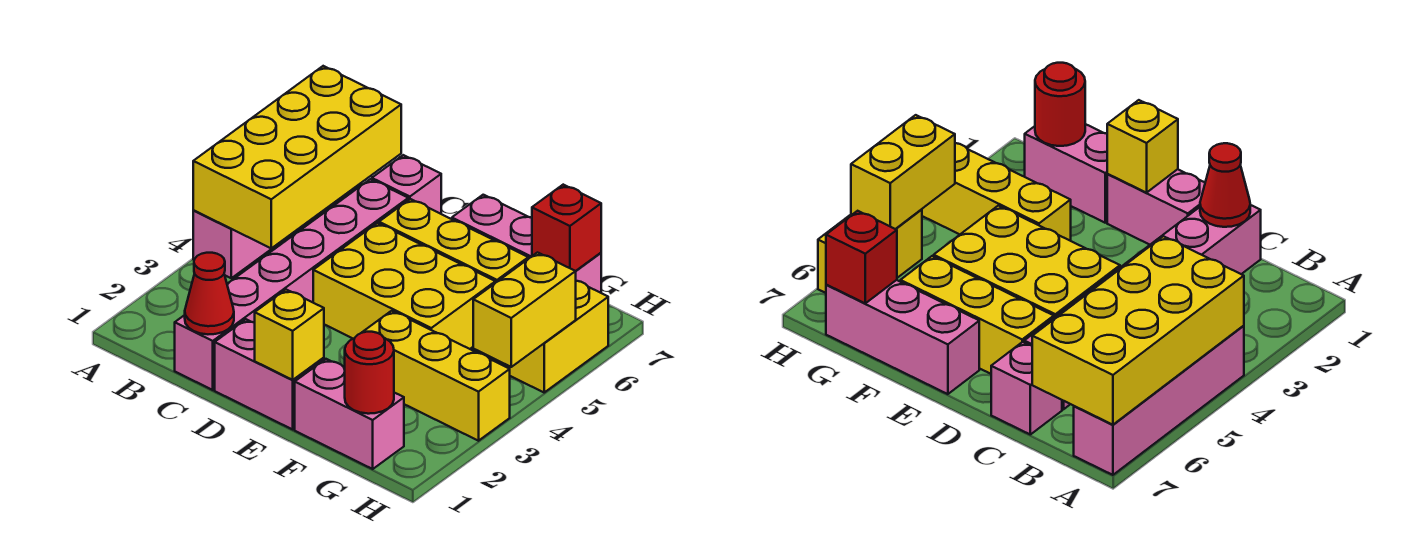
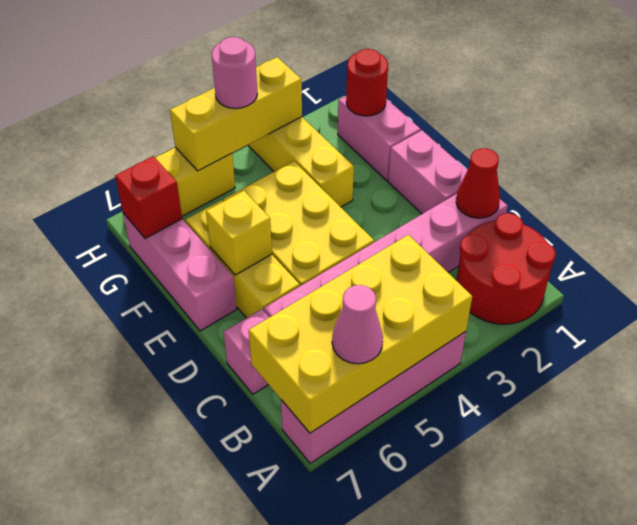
none -> red round brick A1:B2 level 1
none -> pink cone A6 level 3
yellow brick E1 level 2 -> yellow brick E6 level 2
yellow brick H4:H5 level 2 -> yellow brick H3:H5 level 2
none -> pink round brick H4 level 3

